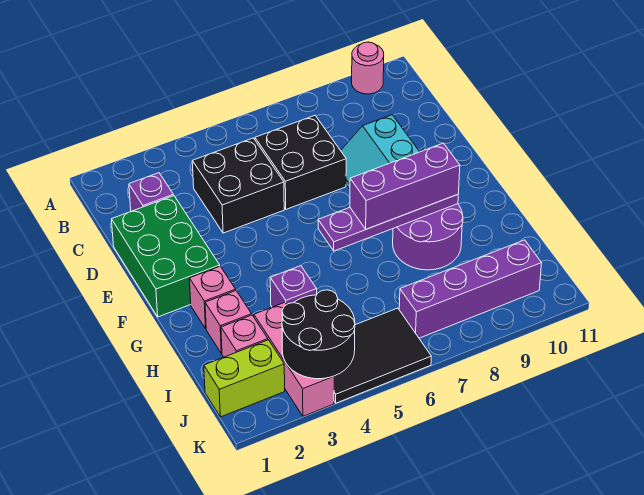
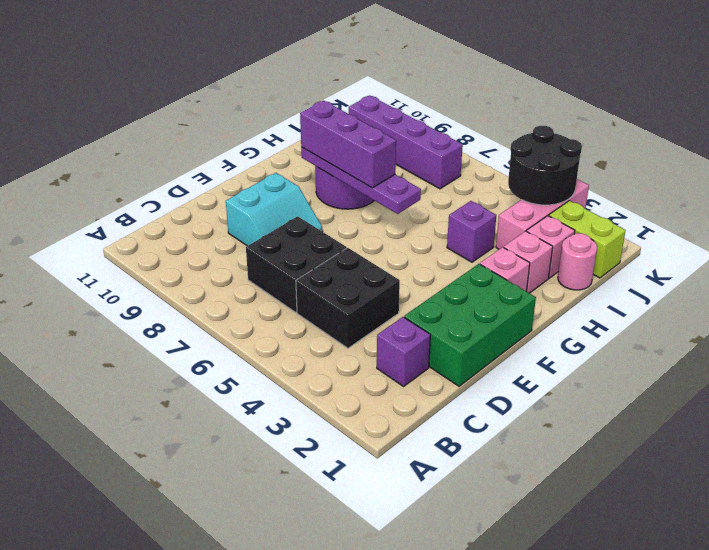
pink round brick A10 level 1 -> pink round brick I1 level 1
black tile J4:K6 level 1 -> none

